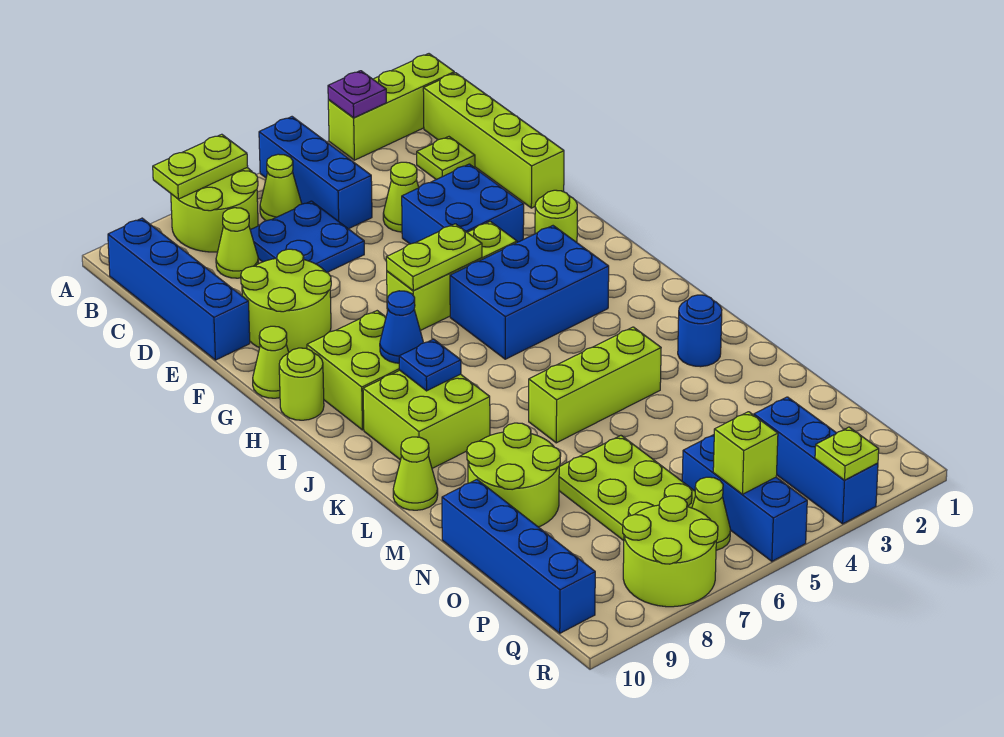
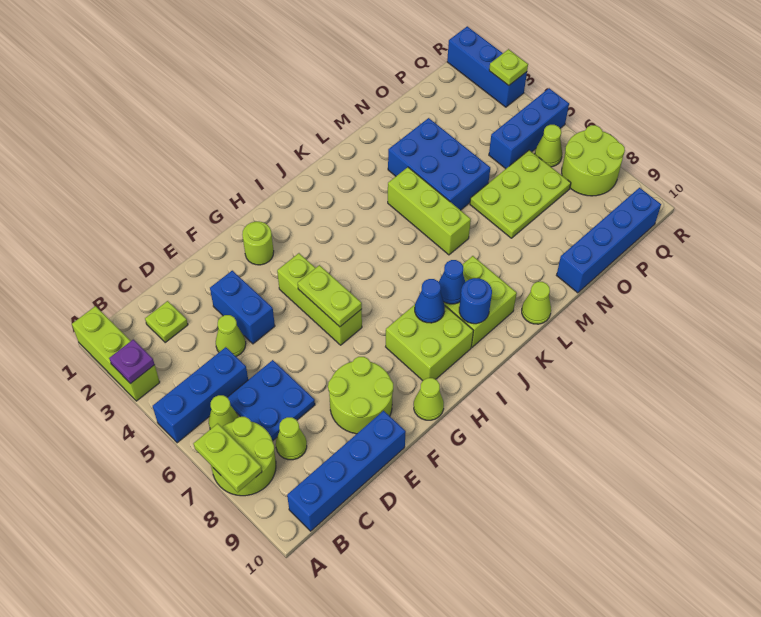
lime brick B1:E1 level 1 -> none
blue brick E3:F4 level 1 -> blue brick E3:E4 level 1
blue brick H3:I5 level 1 -> blue brick M3:N5 level 1
lime round brick H10 level 1 -> none
blue plate J8 level 2 -> blue cone J8 level 2
blue round brick L2 level 1 -> blue round brick J9 level 2
lime round brick M8:N9 level 1 -> none
blue brick P3:R3 level 1 -> blue brick R1:R3 level 1
lime brick Q5 level 2 -> none

